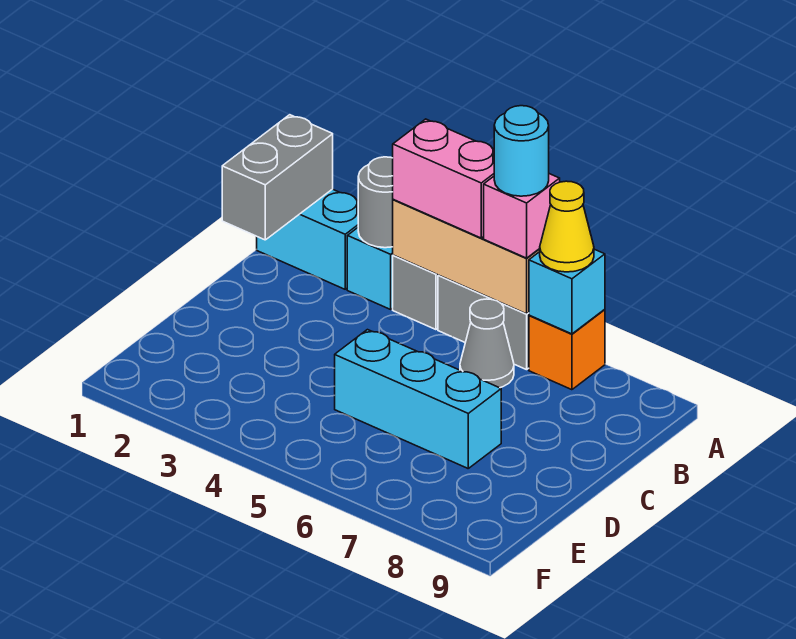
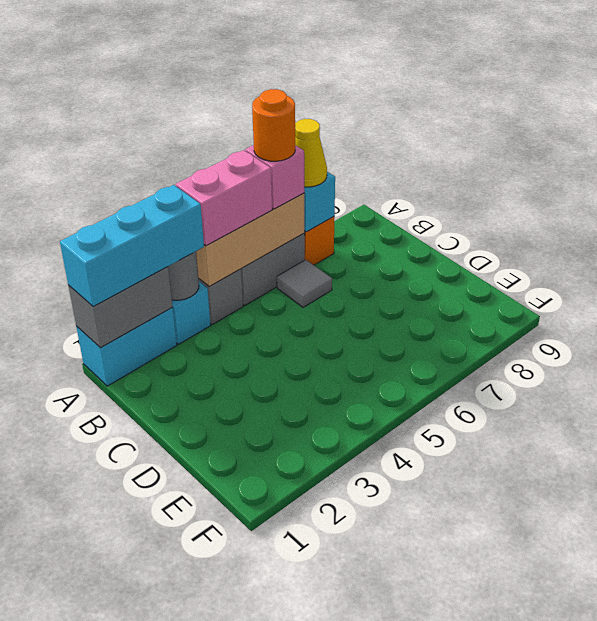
grey brick A1:B1 level 2 -> grey brick A1:A2 level 2
cyan round brick A6 level 4 -> orange round brick A6 level 4
grey cone B6 level 1 -> grey tile B6 level 1
cyan brick D5:D7 level 1 -> cyan brick A1:A3 level 3

